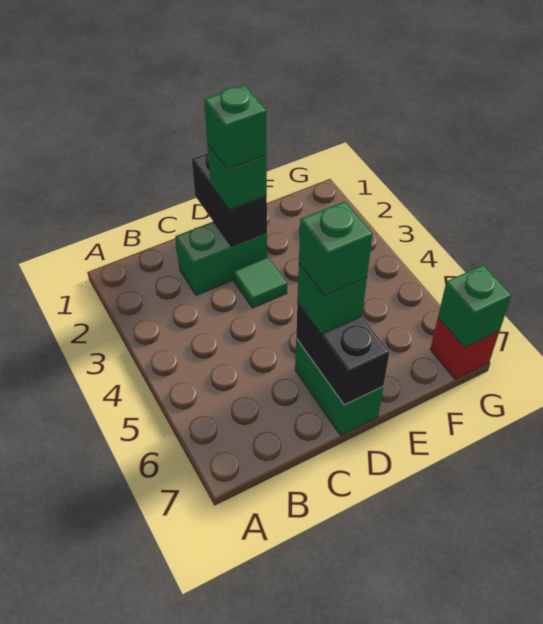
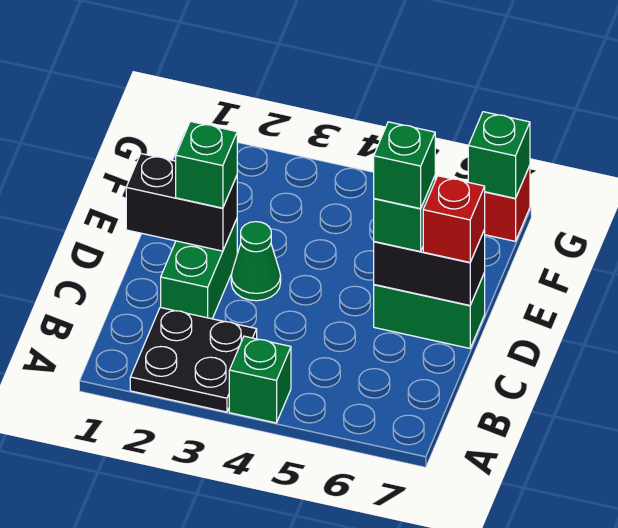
none -> black plate A2:B3 level 1
green brick D2 level 4 -> green brick A4 level 1
green tile D3 level 1 -> green cone D3 level 1
none -> red brick D7 level 3

